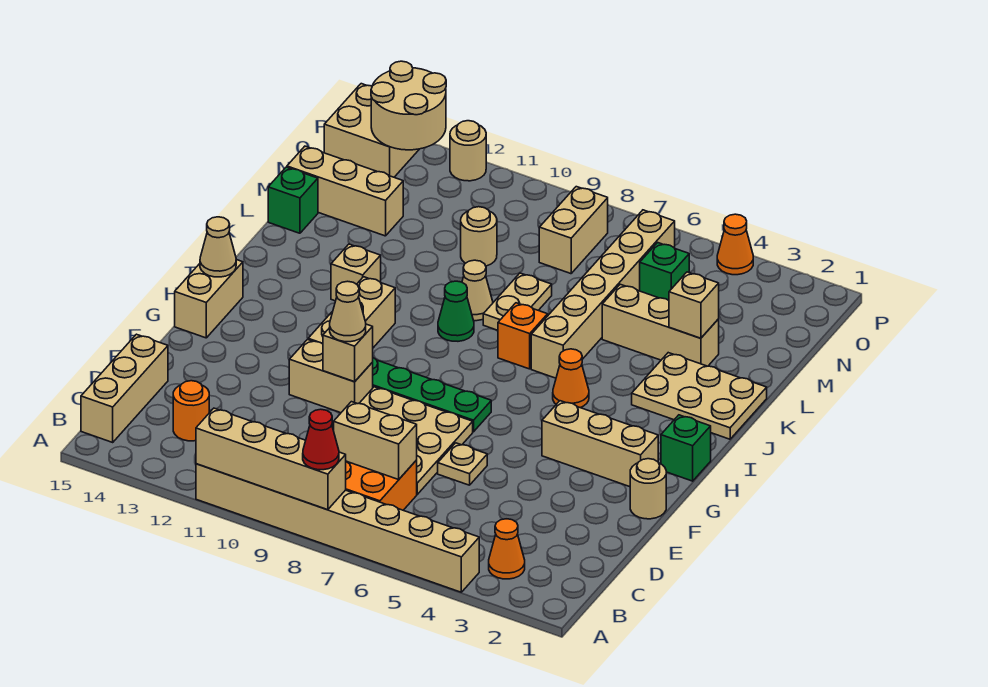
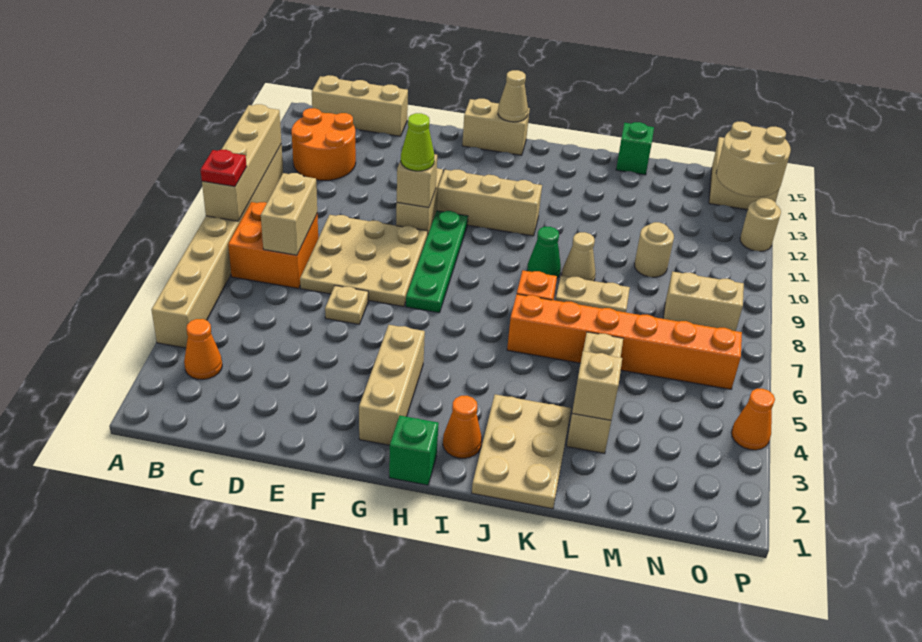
red cone A8 level 3 -> red plate A8 level 3
orange round brick C13 level 1 -> orange round brick B12:C13 level 1
tan round brick F1 level 1 -> none
tan cone F10 level 3 -> lime cone F10 level 3
orange cone I5 level 1 -> orange cone I2 level 1
tan brick J6:O6 level 1 -> orange brick J6:O6 level 1
tan brick J12 level 1 -> none
tan brick M13:M15 level 1 -> none
green brick N5 level 1 -> none

